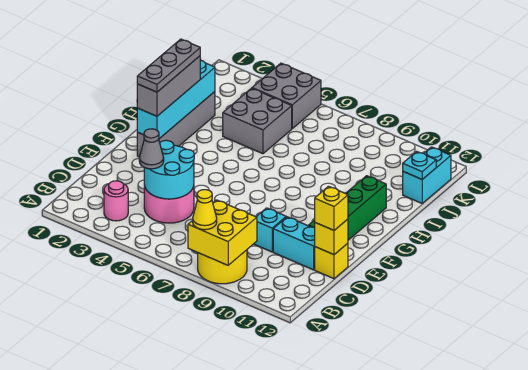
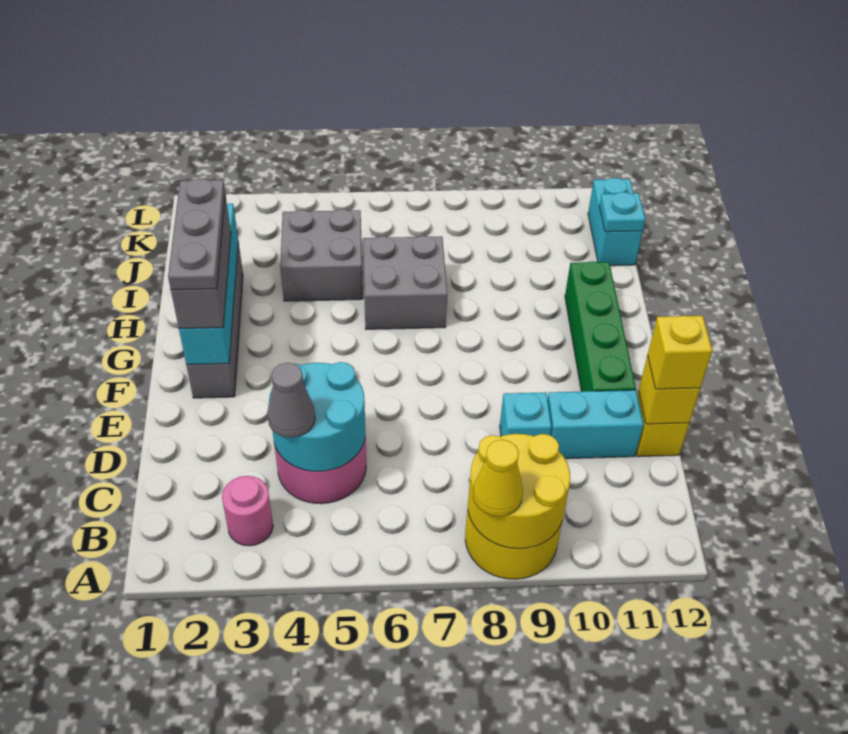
yellow brick A8:B9 level 2 -> yellow round brick A8:B9 level 2
grey brick K4:L5 level 1 -> grey brick H6:I7 level 1

